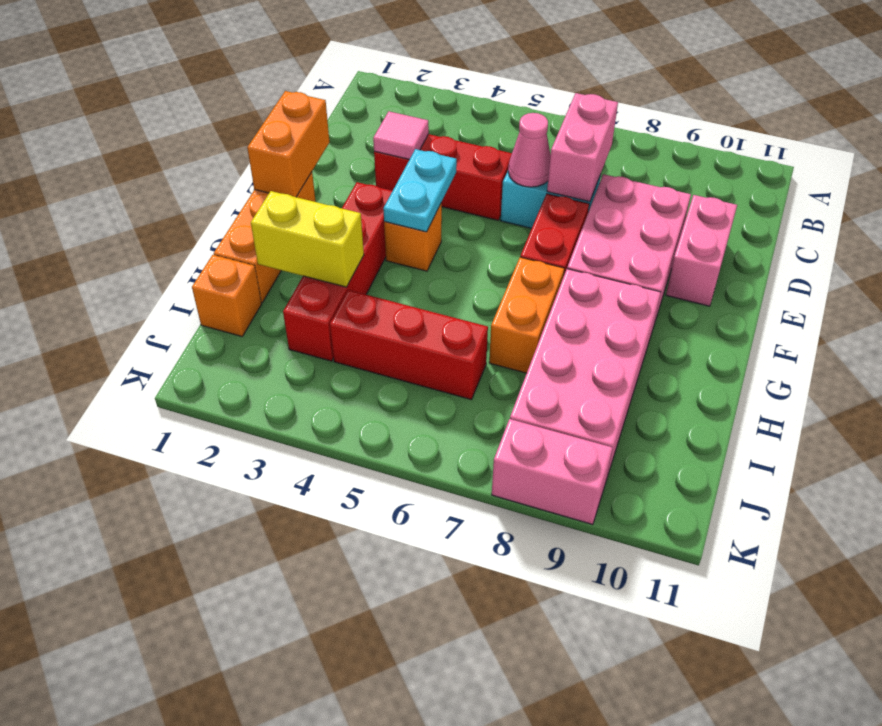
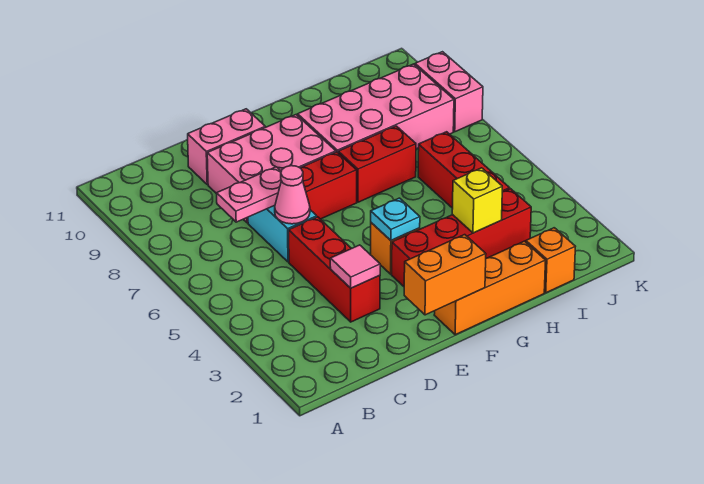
pink brick C7:D7 level 2 -> pink plate C7:D7 level 2
cyan plate E4:F4 level 2 -> cyan plate F4 level 2
orange brick G7:H7 level 1 -> red brick G7:H7 level 1
yellow brick H2:H3 level 2 -> yellow brick H3 level 2

